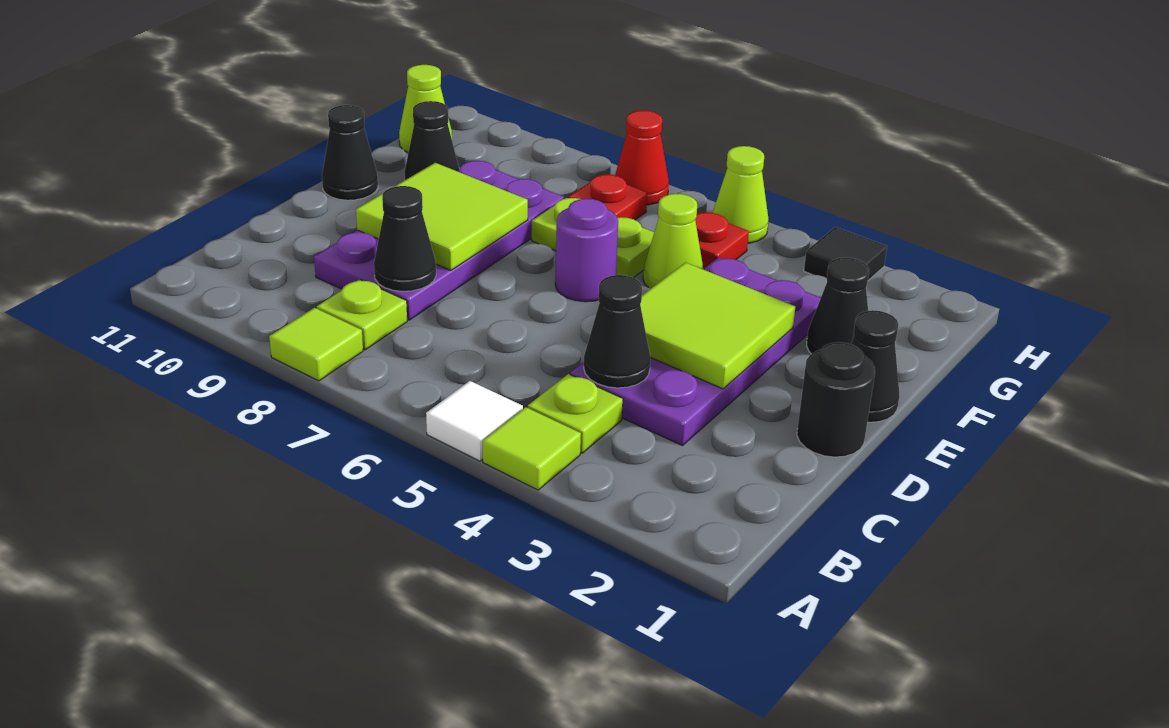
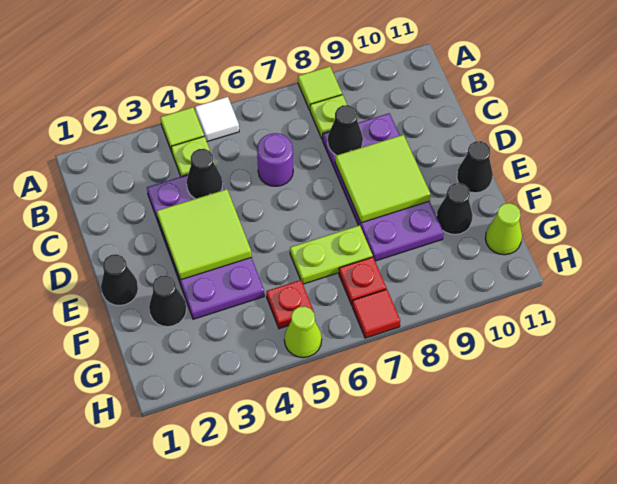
black round brick D1 level 1 -> none
purple round brick E6 level 1 -> purple round brick C6 level 1
lime cone F5 level 1 -> none
black tile H3 level 1 -> none
red cone H7 level 1 -> red tile H7 level 1

